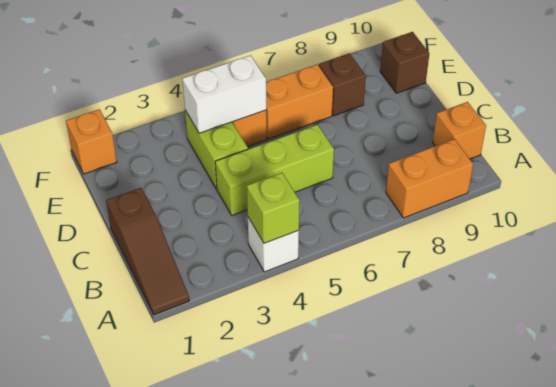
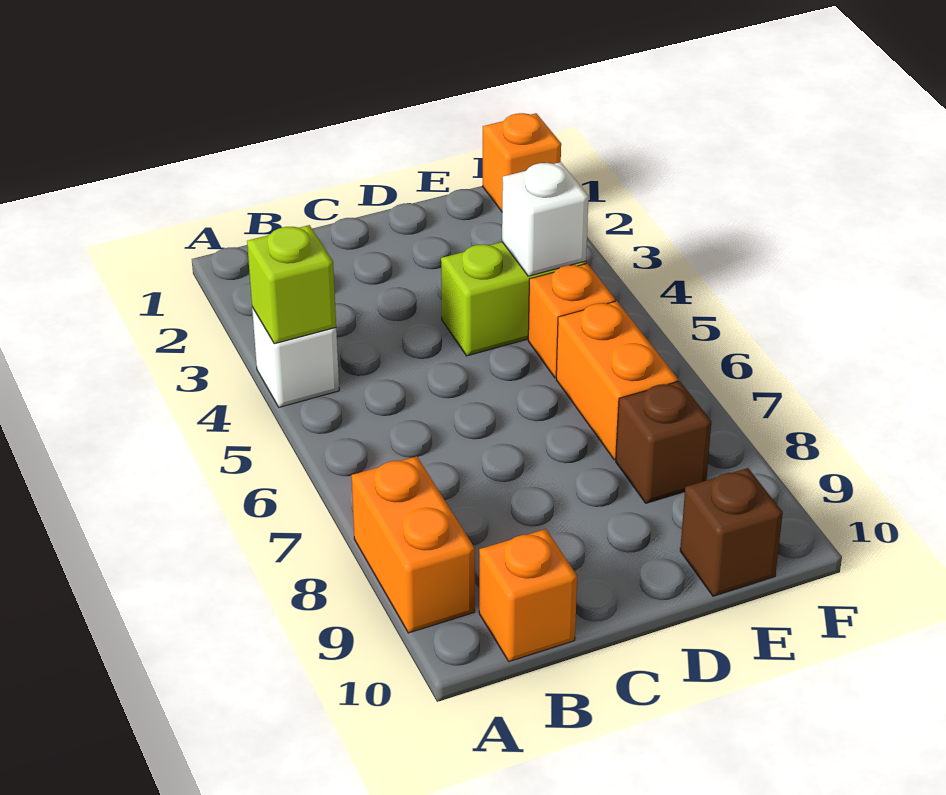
brown slope A1:C1 level 1 top C -> none
lime brick C4:C6 level 1 -> none
white brick E4:E5 level 2 -> white brick E4 level 2

